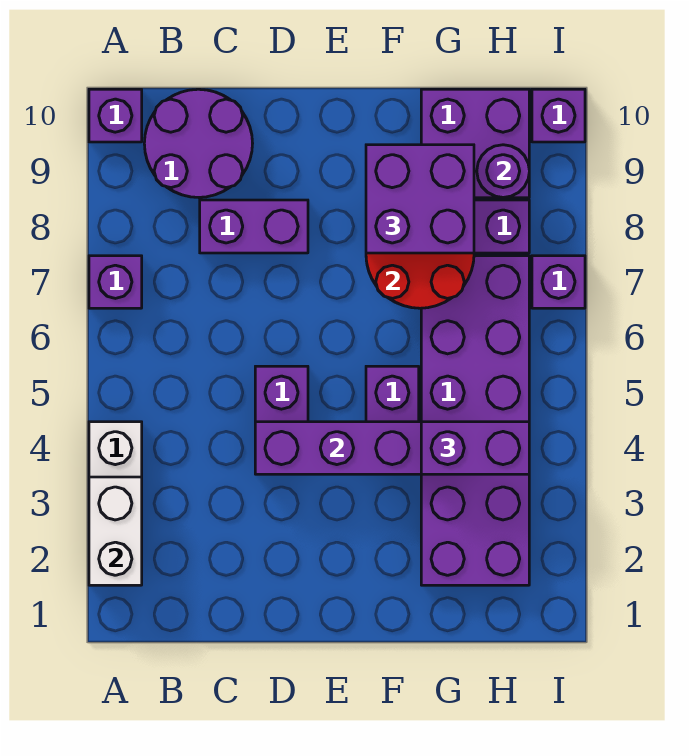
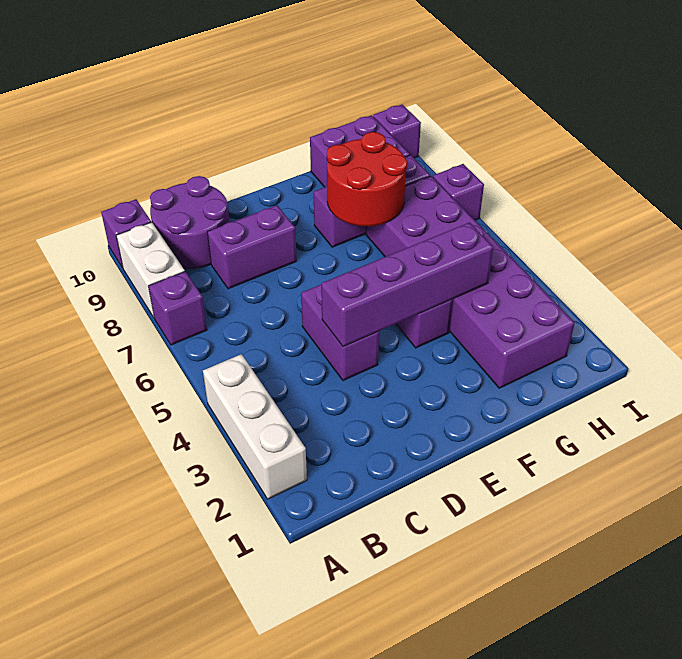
white brick A2:A3 level 2 -> white brick A8:A9 level 1
purple brick F8:G9 level 3 -> none
purple brick G4:H4 level 3 -> none
purple round brick H9 level 2 -> none

